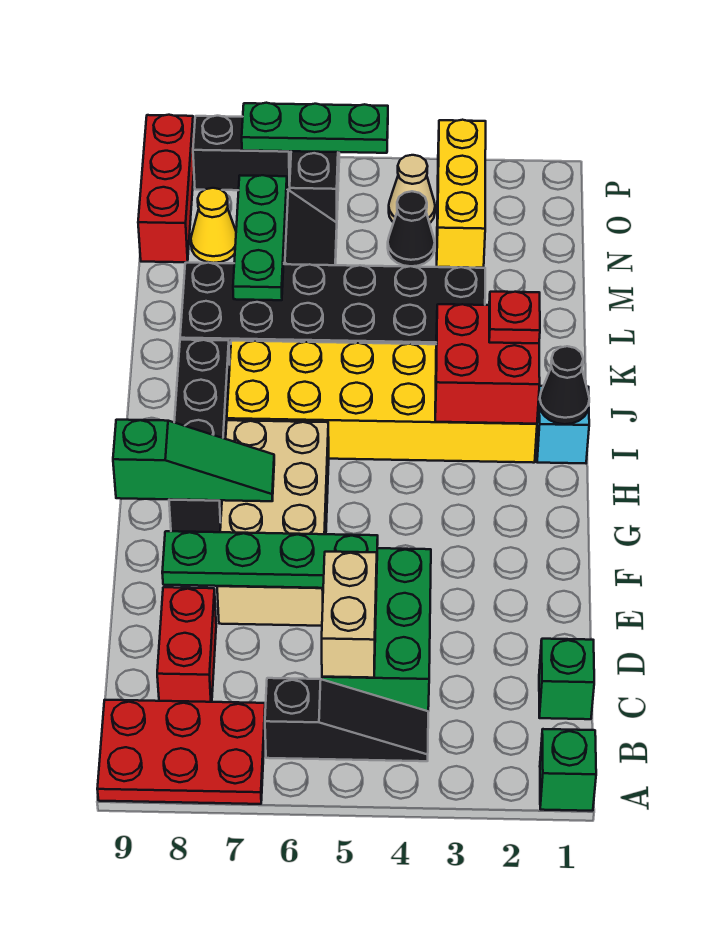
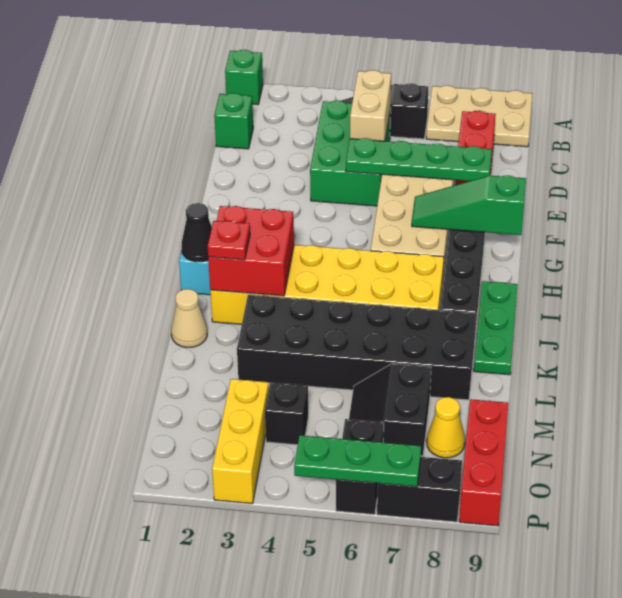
red plate A7:B9 level 1 -> tan plate A7:B9 level 1
green plate L7:N7 level 2 -> green plate I9:K9 level 1
black cone N4 level 1 -> black brick N4 level 1
tan cone O4 level 1 -> tan cone K1 level 1

